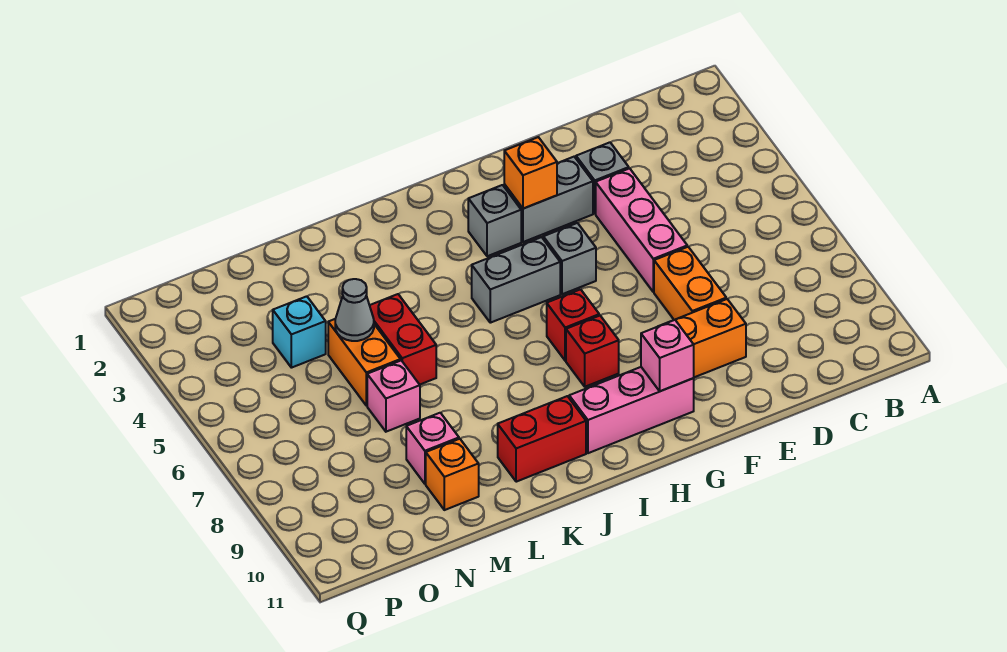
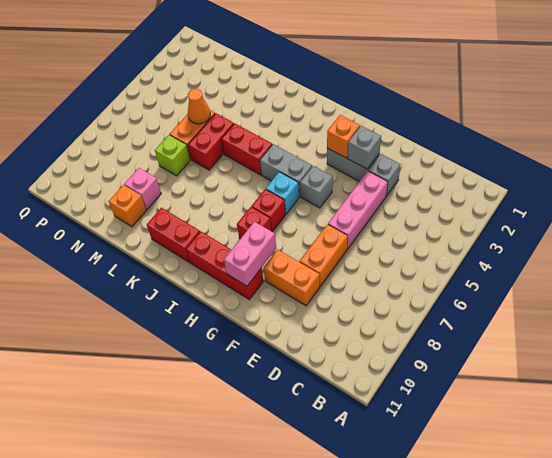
pink brick G10:I10 level 1 -> red brick G10:I10 level 1
pink brick G10 level 2 -> pink brick G9:G10 level 2
grey brick H3 level 1 -> grey brick F3 level 2
none -> red brick J5:K5 level 1
grey cone M5 level 2 -> orange cone M5 level 2
pink brick M7 level 1 -> lime brick M7 level 1
cyan brick N4 level 1 -> cyan brick H6 level 1

